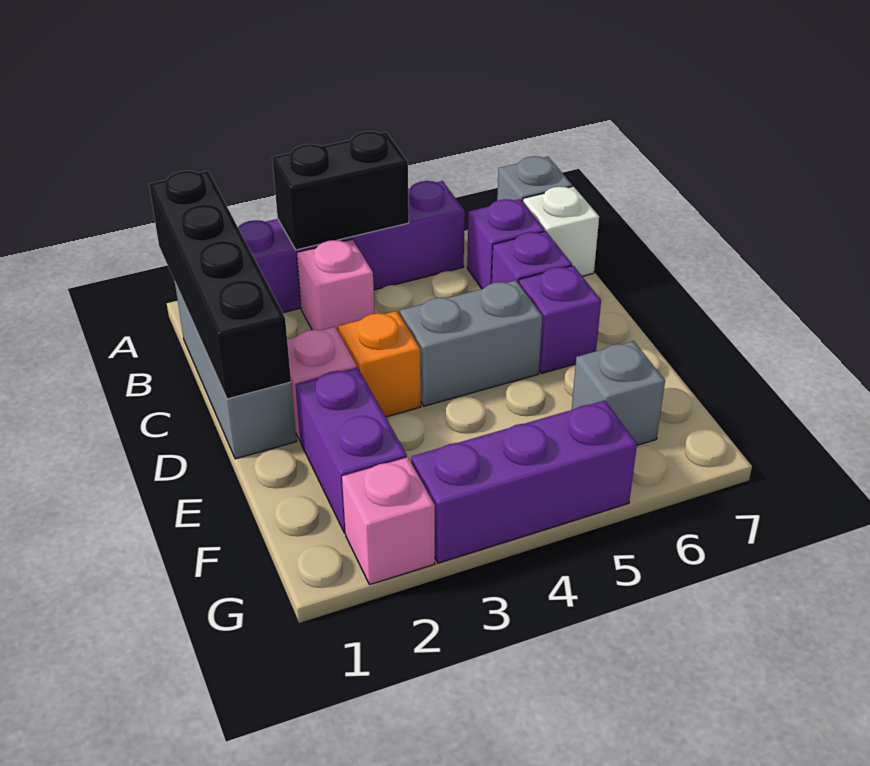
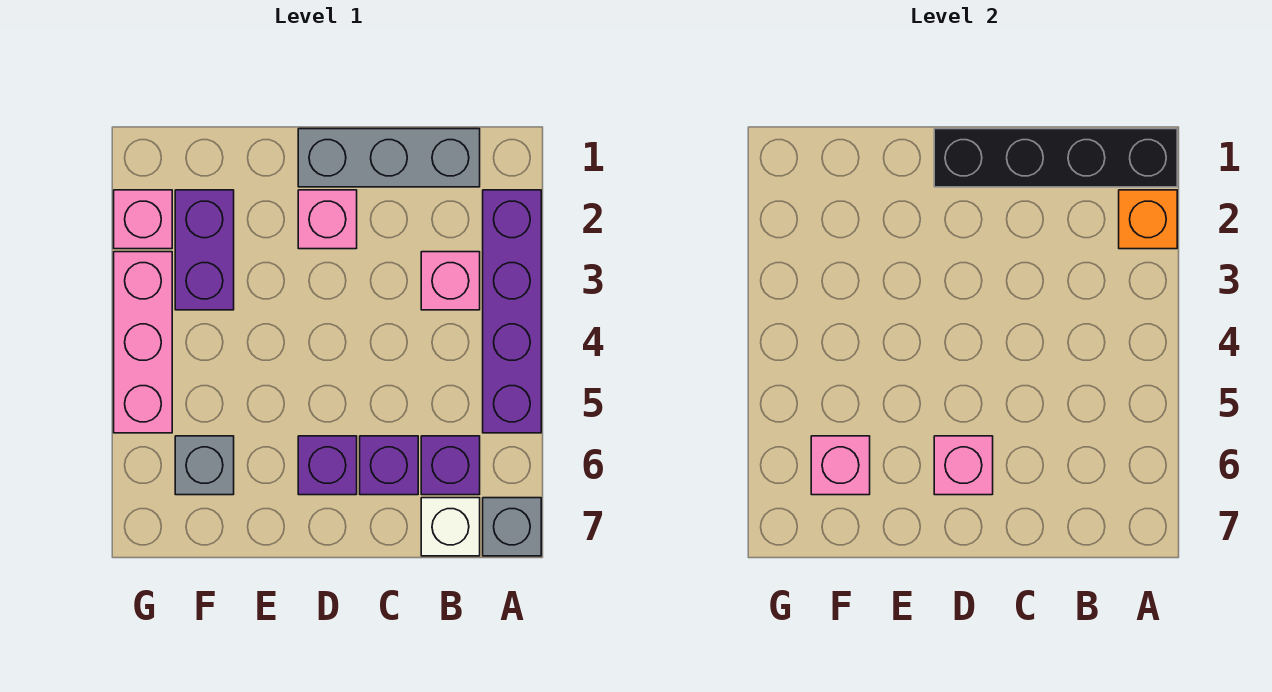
black brick A3:A4 level 2 -> none
orange brick D3 level 1 -> orange brick A2 level 2
grey brick D4:D5 level 1 -> none
none -> pink brick D6 level 2
purple brick E2:F2 level 1 -> purple brick F2:F3 level 1
none -> pink brick F6 level 2
purple brick G3:G5 level 1 -> pink brick G3:G5 level 1

